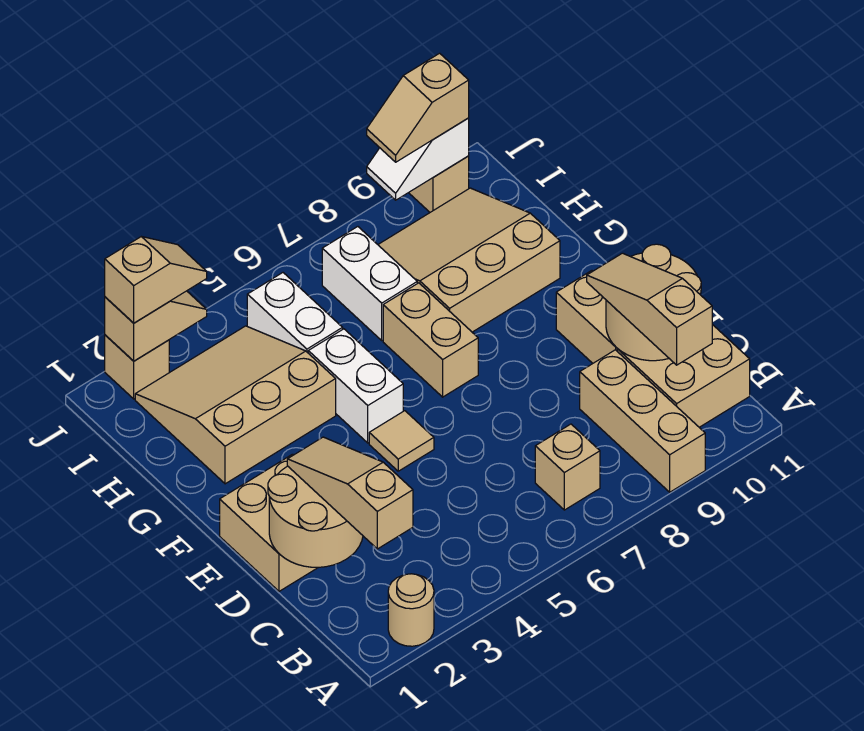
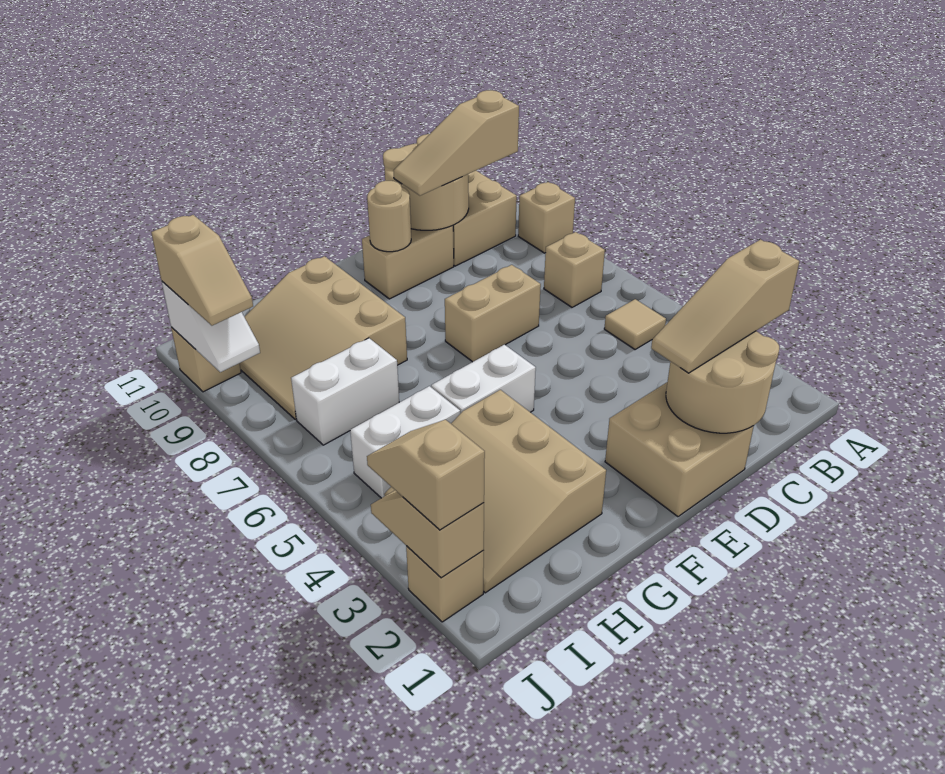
tan round brick A2 level 1 -> tan round brick E10 level 2
tan brick A9:C9 level 1 -> tan brick A9 level 1
tan tile E5 level 1 -> tan tile B5 level 1
tan brick F7:G7 level 1 -> tan brick D7:E7 level 1

